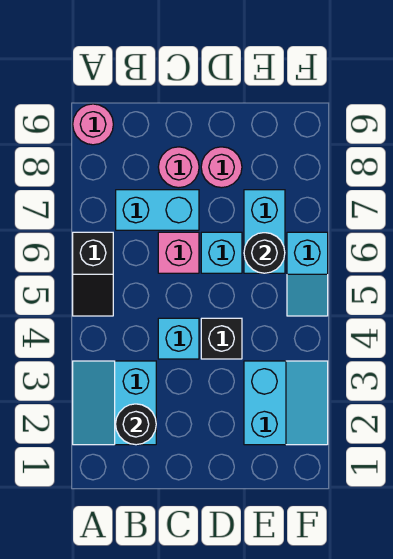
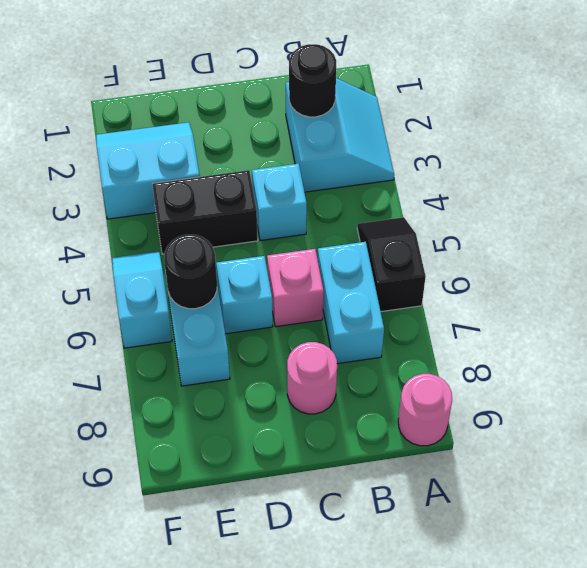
cyan brick B7:C7 level 1 -> cyan brick B6:B7 level 1
black brick D4 level 1 -> black brick D4:E4 level 1
pink round brick D8 level 1 -> none
cyan slope E2:F3 level 1 top E -> cyan slope E2:F3 level 1 top 3

